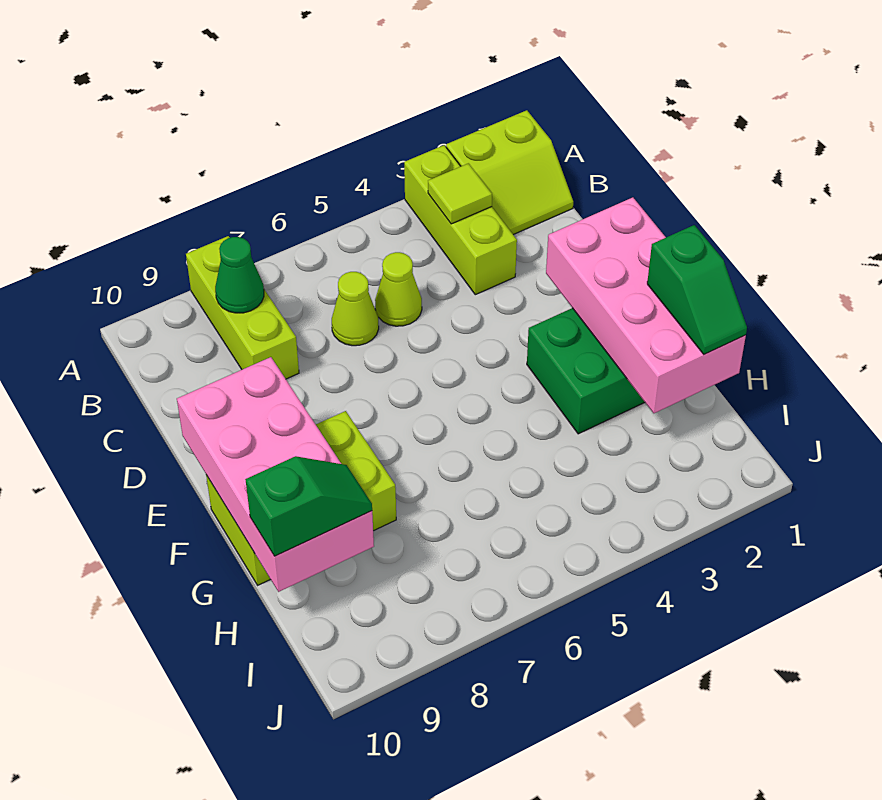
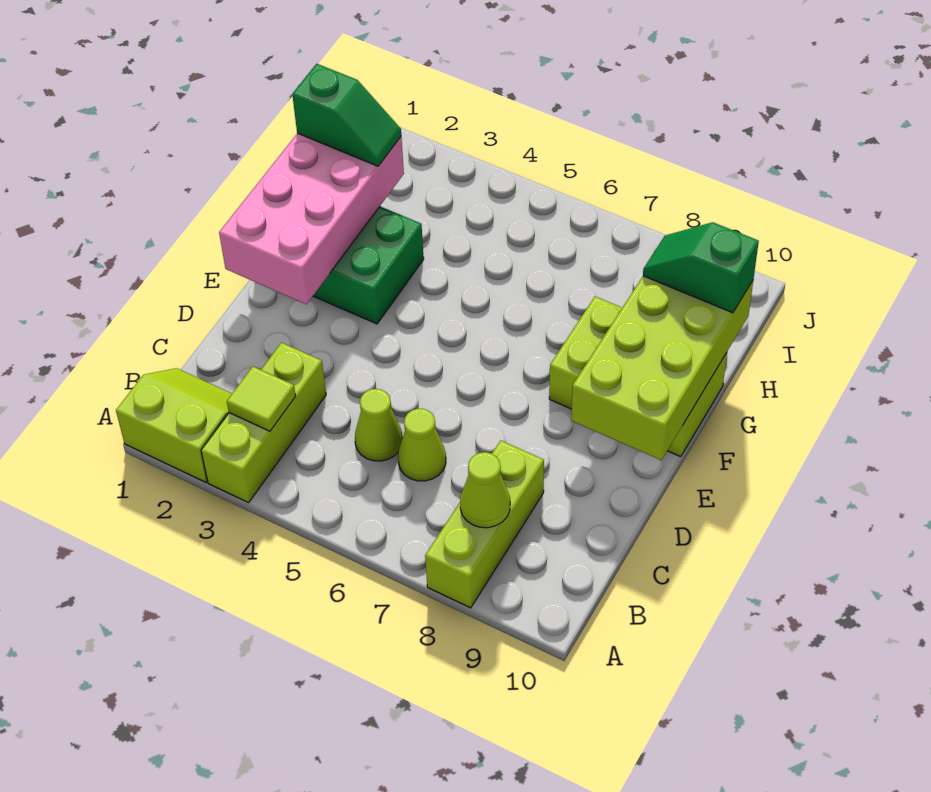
green cone B8 level 2 -> lime cone B8 level 2
pink brick E9:H10 level 2 -> lime brick E9:H10 level 2
green slope G1:H1 level 3 top G -> green slope H1:H2 level 3 top 1

